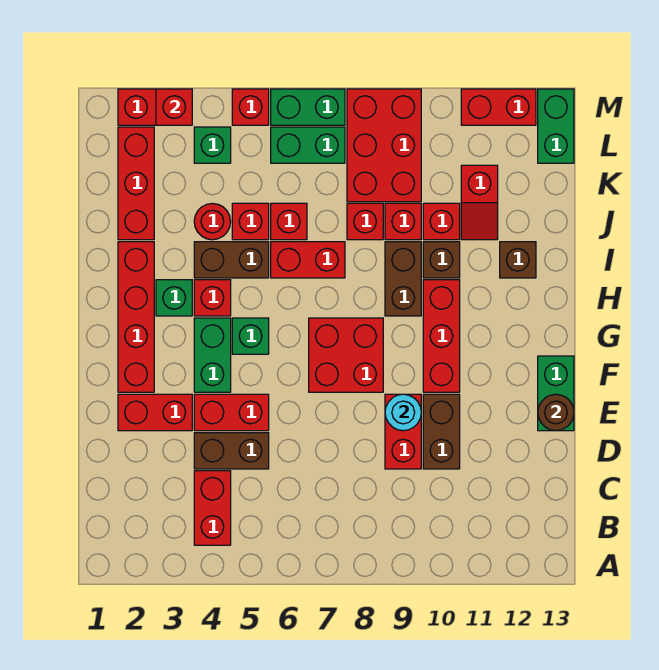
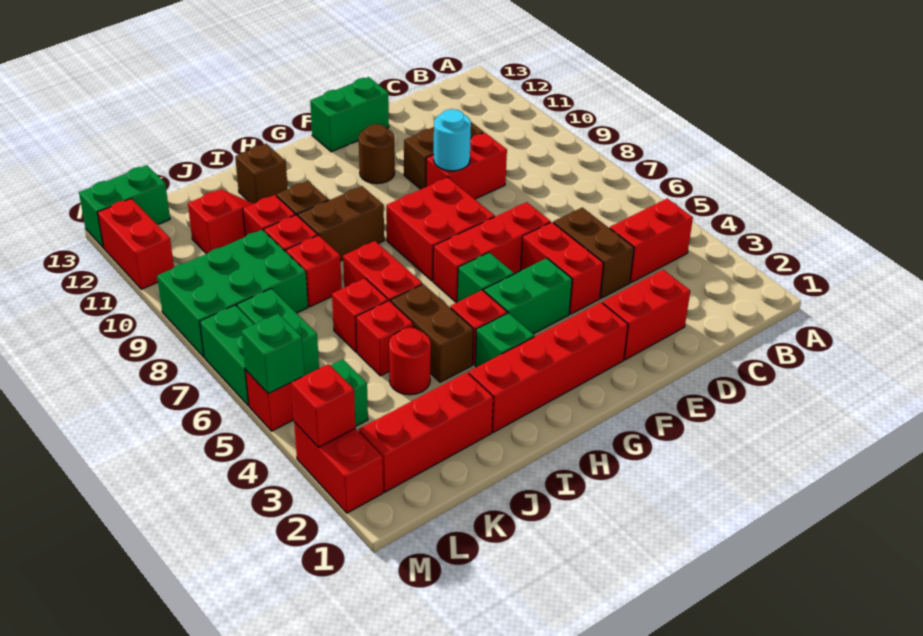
red brick E2:E3 level 1 -> red brick D2:E2 level 1
brown round brick E13 level 2 -> brown round brick F11 level 1
red brick F10:H10 level 1 -> red brick E6:G6 level 1
red brick K8:M9 level 1 -> green brick K8:M9 level 1
none -> green brick M5 level 2

